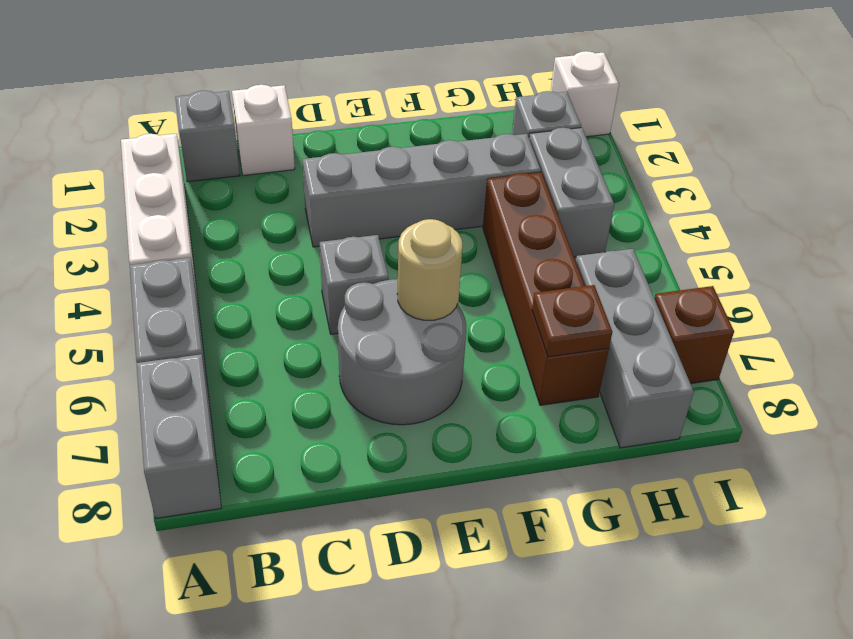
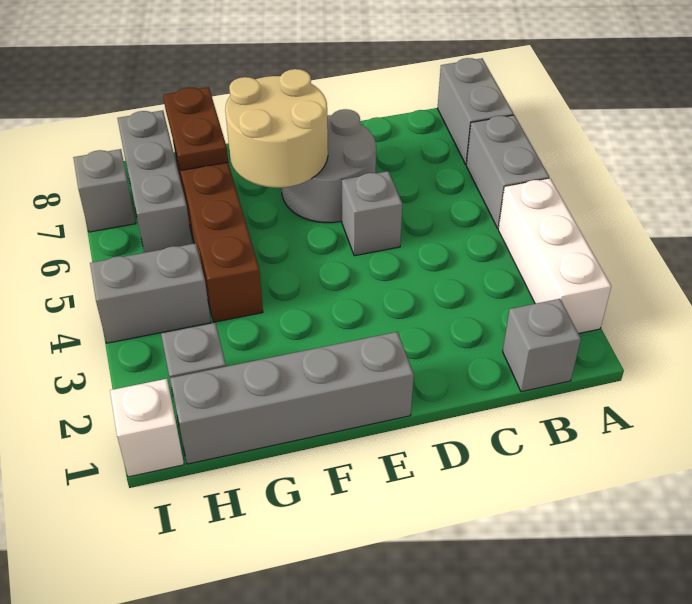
white brick C1 level 1 -> none
grey brick D3:G3 level 1 -> grey brick E1:H1 level 1
tan round brick E6 level 2 -> tan round brick E6:F7 level 2
brown plate G7 level 2 -> brown plate G7:G8 level 2
grey brick H3:H4 level 1 -> grey brick H4:I4 level 1
brown brick I7 level 1 -> grey brick I7 level 1

